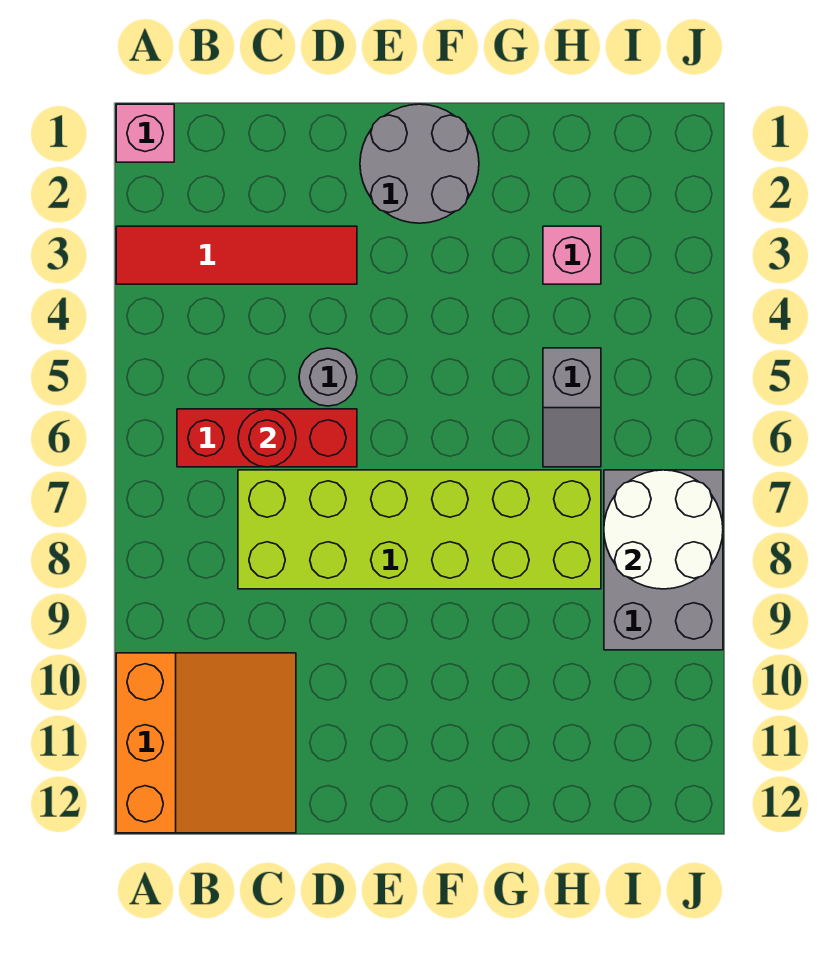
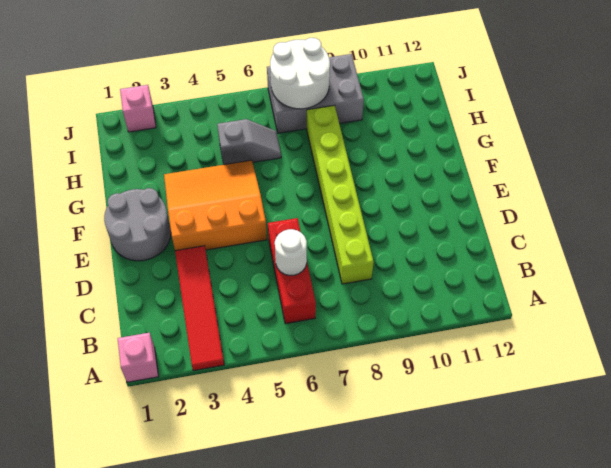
orange slope A10:C12 level 1 top A -> orange slope E3:G5 level 1 top E
red round brick C6 level 2 -> white round brick C6 level 2
lime brick C7:H8 level 1 -> lime brick C8:H8 level 1
grey round brick D5 level 1 -> none
pink brick H3 level 1 -> pink brick J2 level 1

